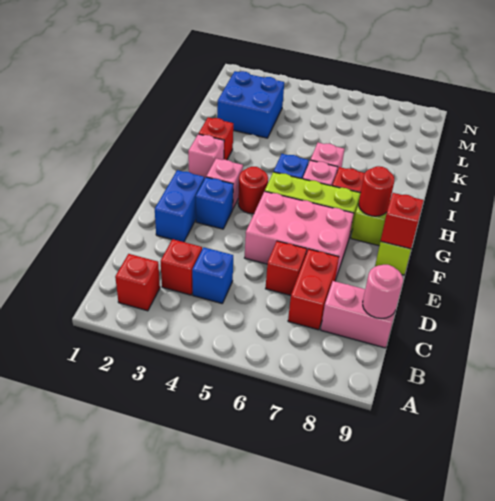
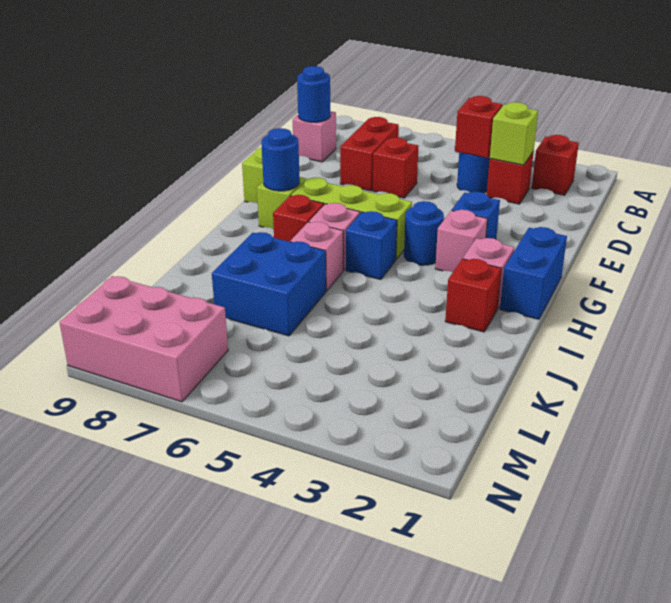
none -> lime brick C3 level 2
blue brick C4 level 1 -> blue round brick C4 level 1
pink brick C8:C9 level 1 -> pink brick C9 level 1
pink round brick C9 level 2 -> blue round brick C9 level 2
blue brick E2:F2 level 1 -> blue brick G1:H1 level 1
pink brick E5:F7 level 1 -> pink brick M7:N9 level 1
red brick F9 level 2 -> red brick C4 level 2
red round brick G4 level 1 -> blue round brick G4 level 1
red round brick G8 level 2 -> blue round brick G8 level 2
blue brick K2:L3 level 1 -> blue brick J6:K7 level 1

